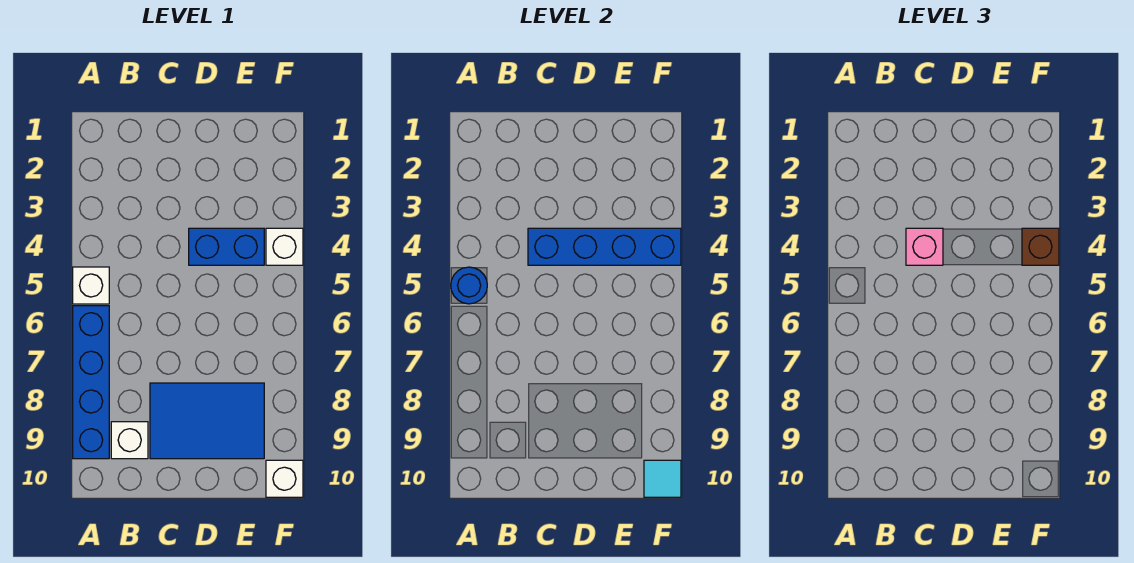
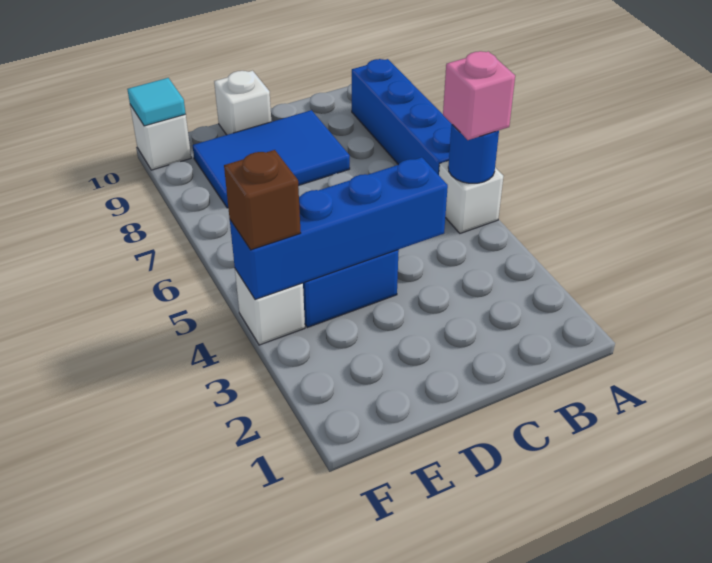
white brick B9 level 1 -> white brick D10 level 1
pink brick C4 level 3 -> pink brick A5 level 3

